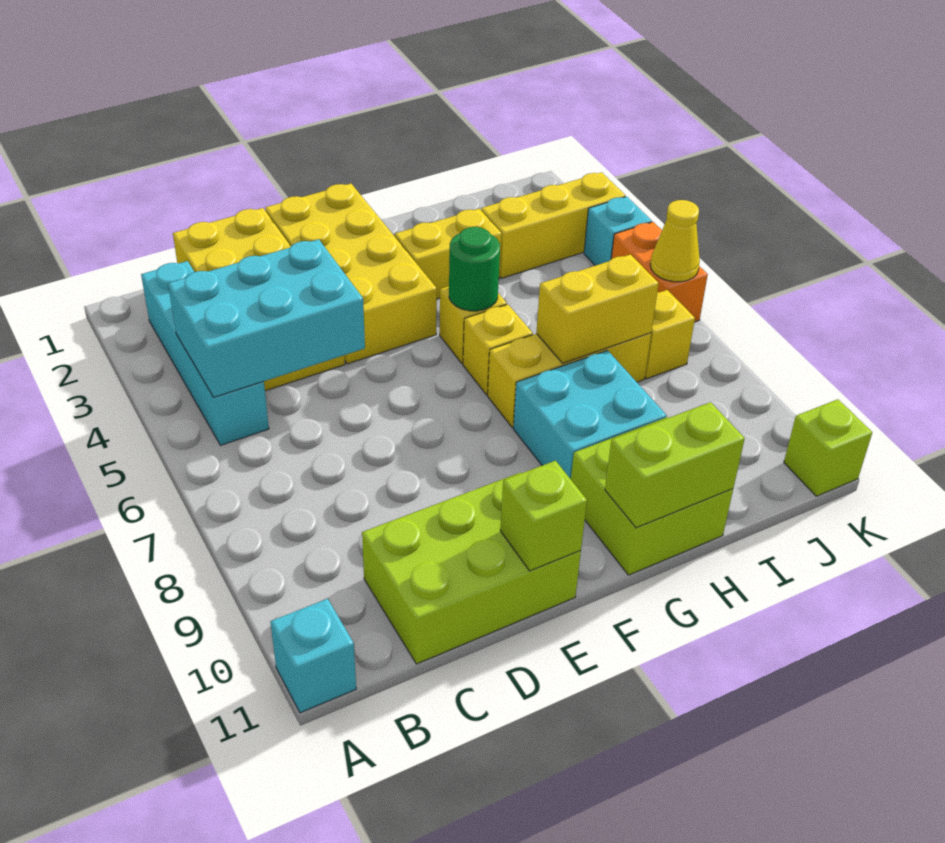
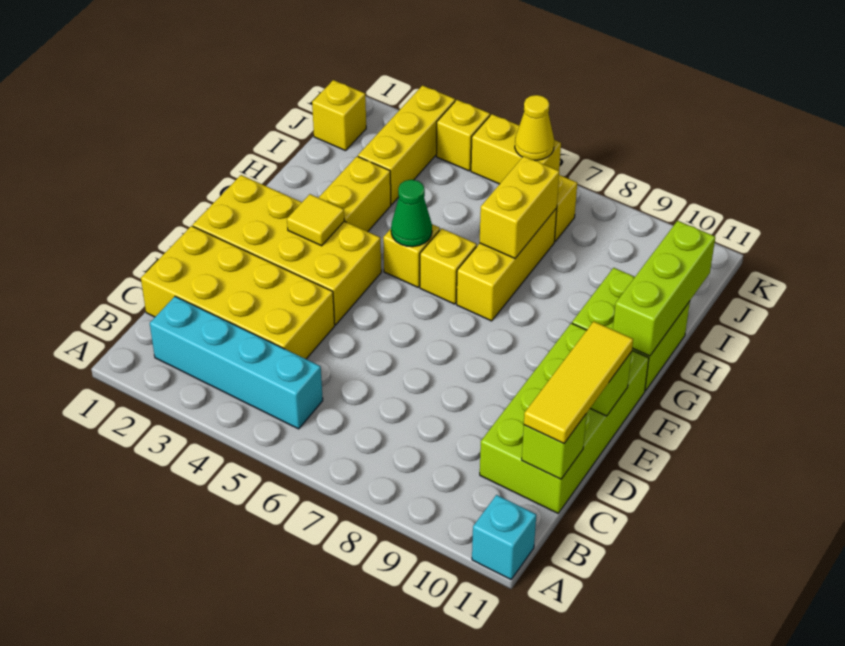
cyan brick B4:D5 level 2 -> none
lime brick C10:E11 level 1 -> lime brick C10:F11 level 1
none -> yellow tile C11:E11 level 3
none -> yellow tile F3 level 2
green round brick G5 level 2 -> green cone G5 level 2
cyan brick G8:H9 level 1 -> none
lime brick G11:H11 level 2 -> lime brick G11:I11 level 2
none -> yellow brick J1 level 1
cyan brick K4 level 1 -> yellow brick K4 level 1
orange brick K5:K6 level 1 -> yellow brick K5:K6 level 1
lime brick K11 level 1 -> lime brick C11 level 2

